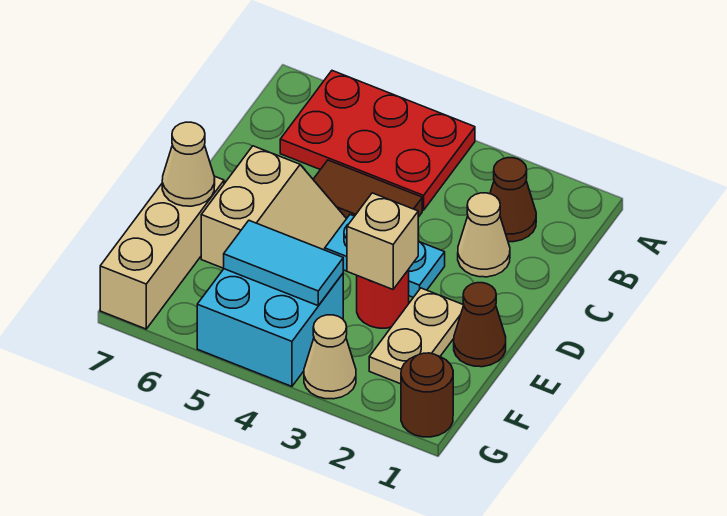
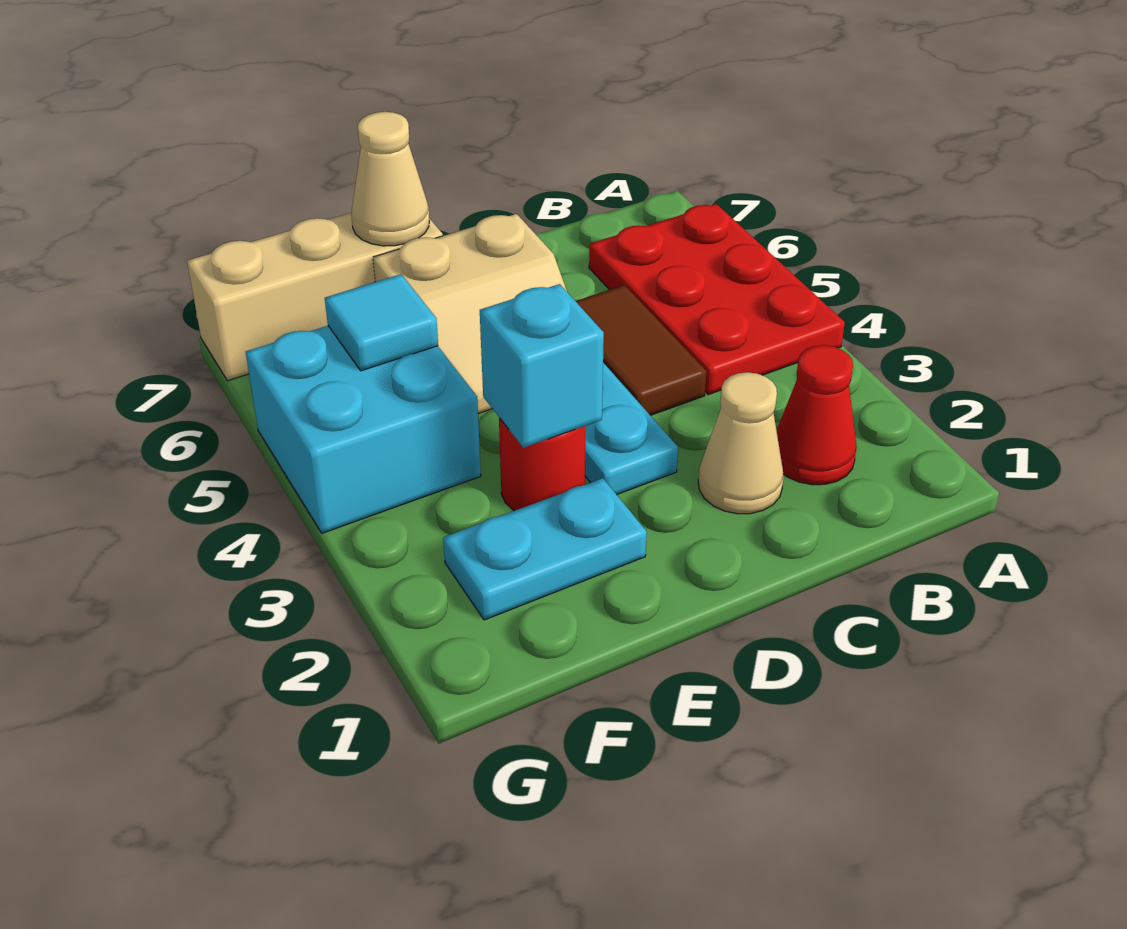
brown cone B2 level 1 -> red cone B2 level 1
brown cone E1 level 1 -> none
tan plate E2:F2 level 1 -> cyan plate E2:F2 level 1
tan brick E3 level 2 -> cyan brick E3 level 2
cyan tile F4:F5 level 2 -> cyan tile F5 level 2
brown round brick G1 level 1 -> none
tan cone G3 level 1 -> none

